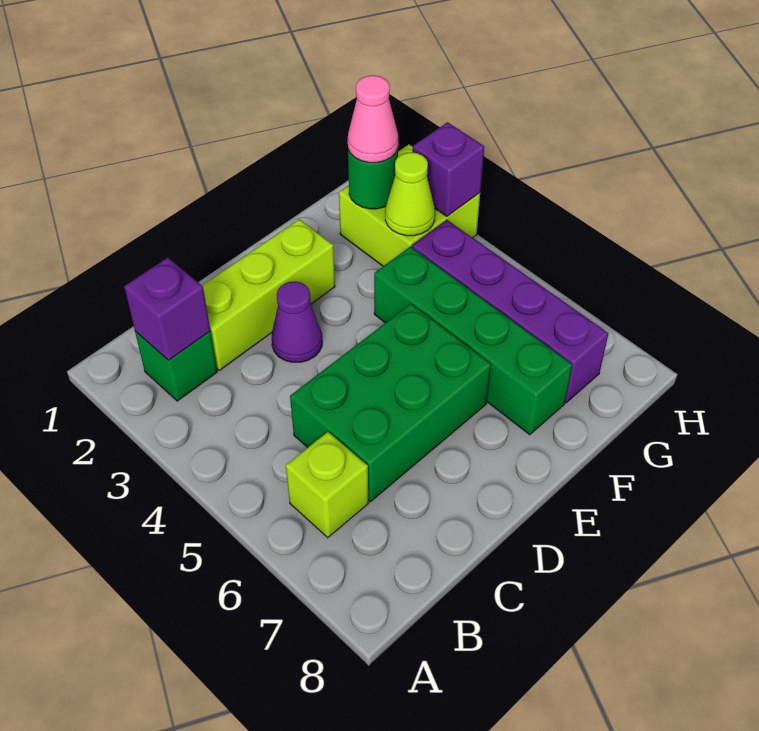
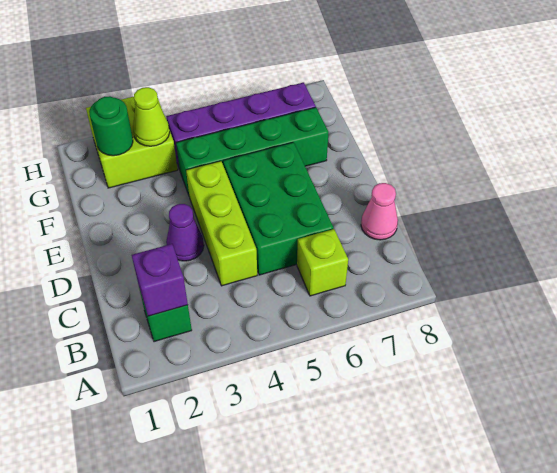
lime brick C2:E2 level 1 -> lime brick C4:E4 level 1
pink cone G2 level 3 -> pink cone C8 level 1
purple brick H3 level 2 -> none

